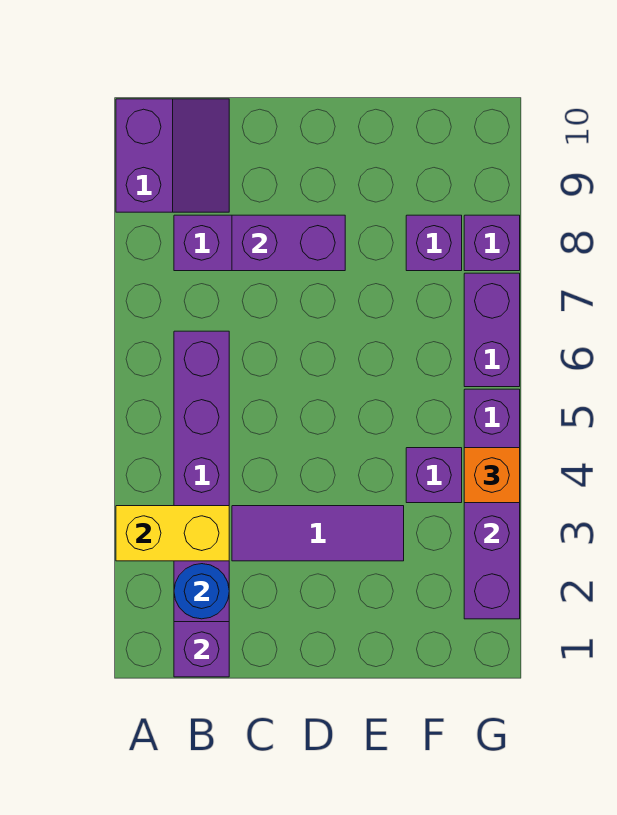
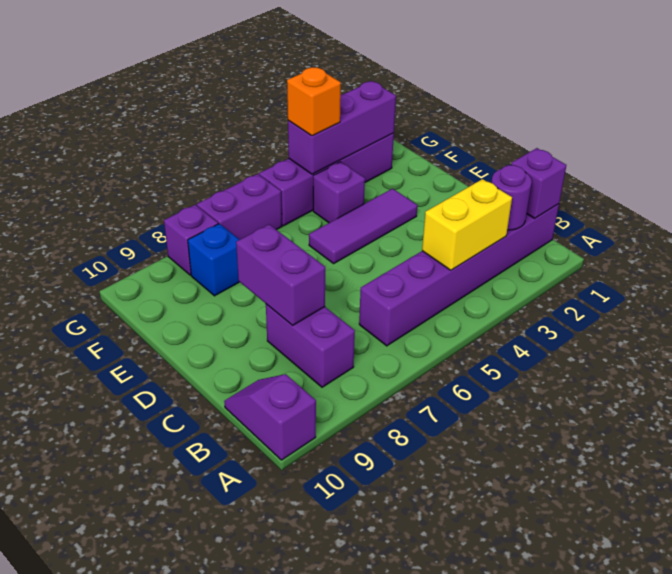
yellow brick A3:B3 level 2 -> yellow brick B3:B4 level 2
purple slope A9:B10 level 1 top A -> purple slope A10:B10 level 1 top A
blue round brick B2 level 2 -> purple round brick B2 level 2
purple tile C3:E3 level 1 -> purple tile E3:E5 level 1
purple brick F8 level 1 -> blue brick F8 level 1

